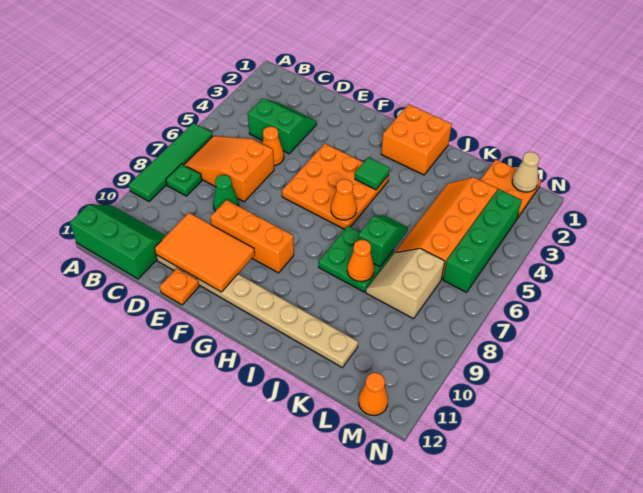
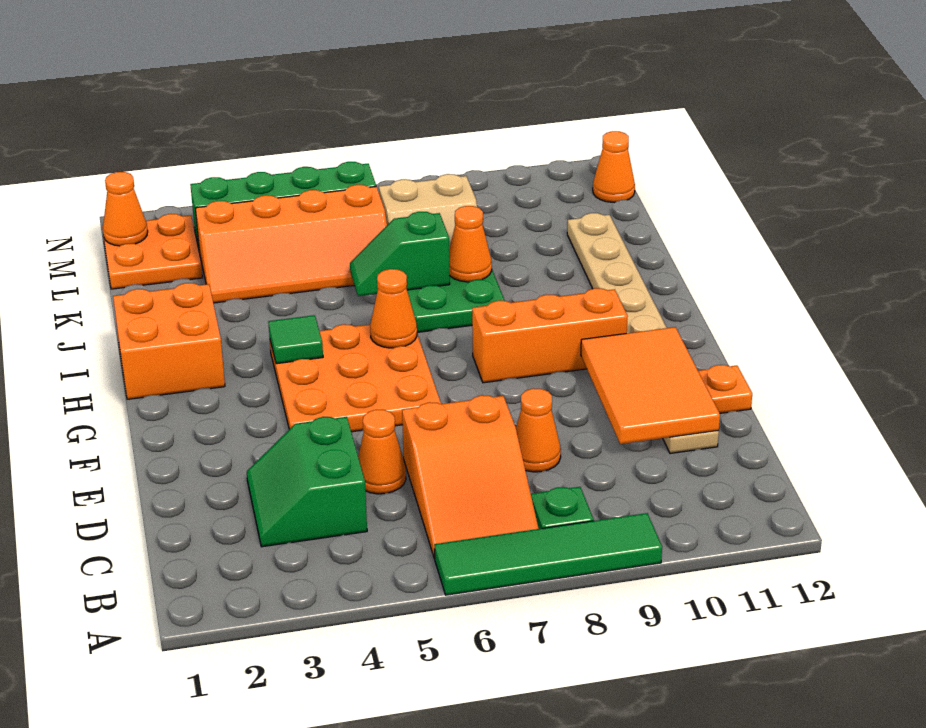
green slope A11:C12 level 1 top 12 -> none
green cone D8 level 1 -> orange cone D8 level 1
orange brick E9:G9 level 1 -> orange brick G8:G10 level 1
tan cone M1 level 2 -> orange cone M1 level 2

